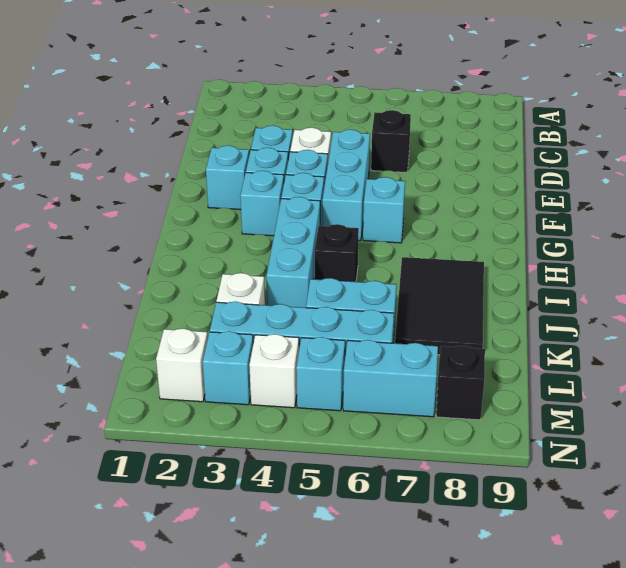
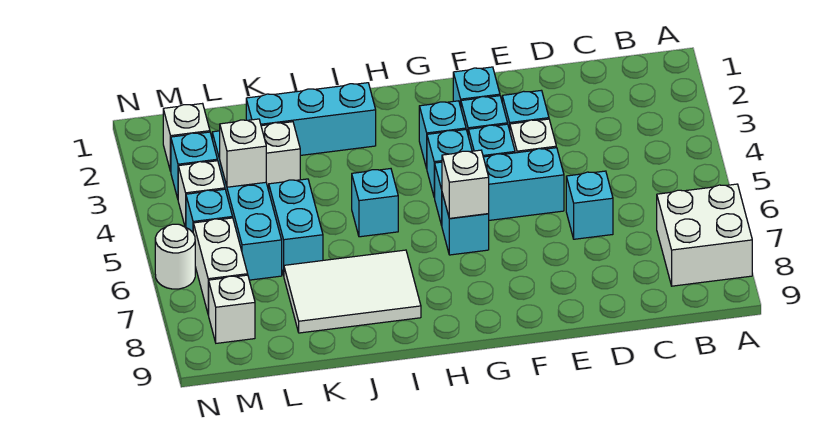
none -> white brick A7:B8 level 1
black brick D6 level 1 -> cyan brick D6 level 1
none -> white brick G6 level 2
cyan brick H4:J4 level 1 -> cyan brick I2:K2 level 1
black brick I5 level 1 -> cyan brick I5 level 1
black tile I7:K8 level 1 -> white tile I7:K8 level 1
none -> white brick L4 level 2
cyan brick M6:M7 level 1 -> white brick M6:M7 level 1
black brick M8 level 1 -> white brick M8 level 1
none -> white round brick N6 level 1

